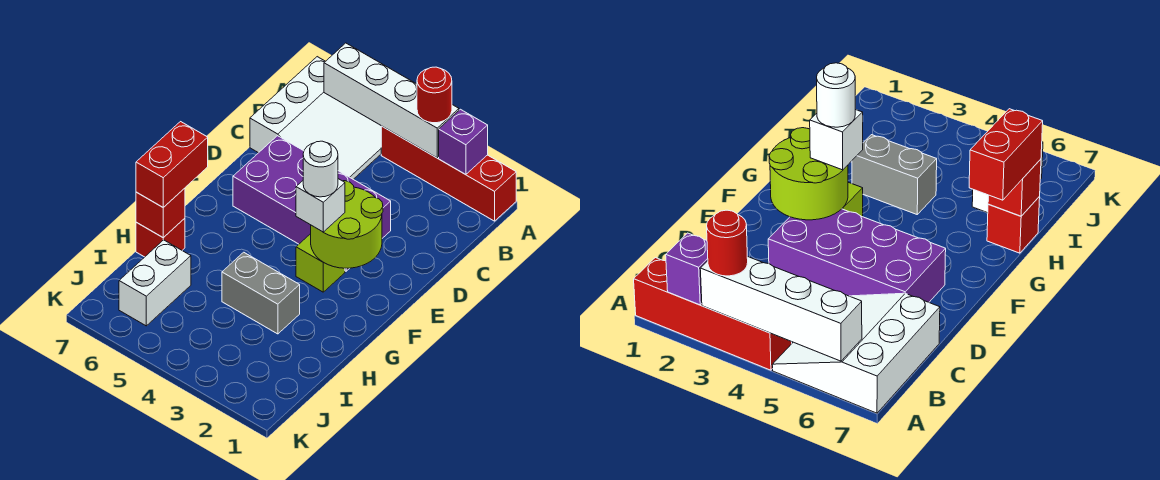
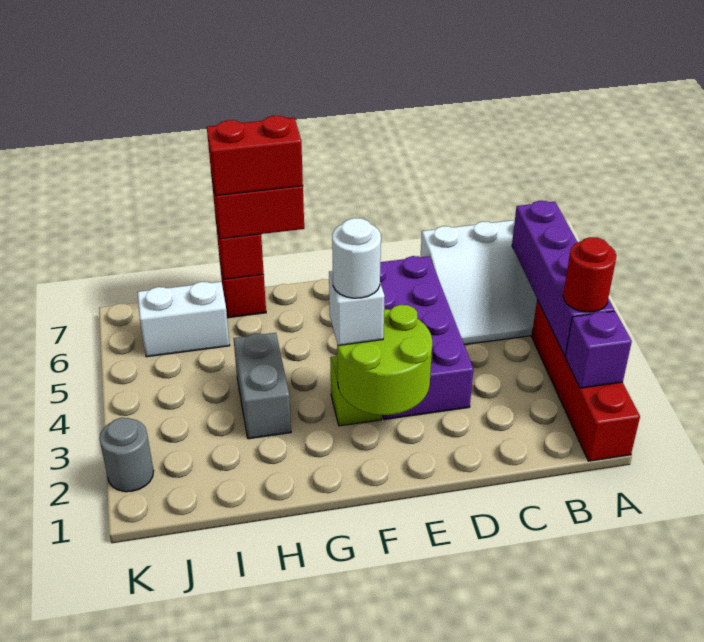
white brick A3:A6 level 2 -> purple brick A3:A6 level 2
none -> red brick G7:H7 level 4
none -> grey round brick K2 level 1

